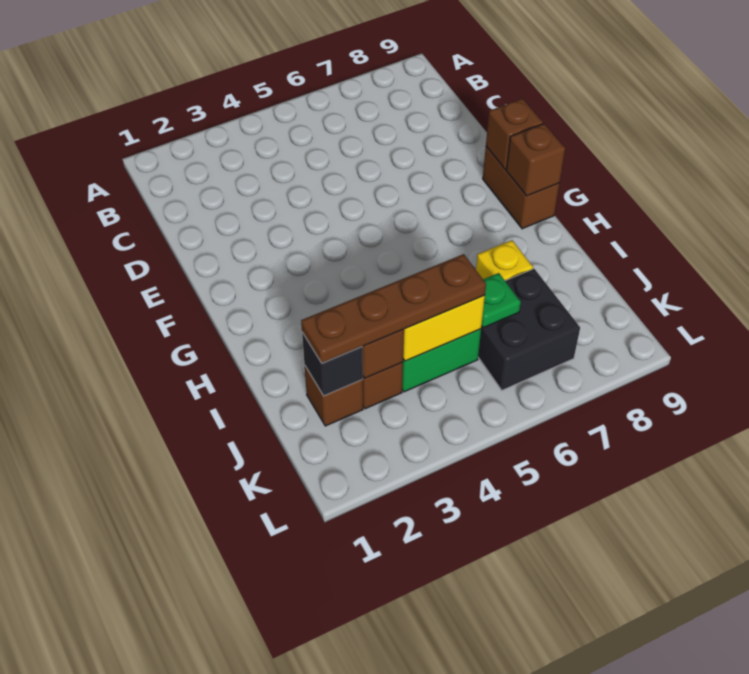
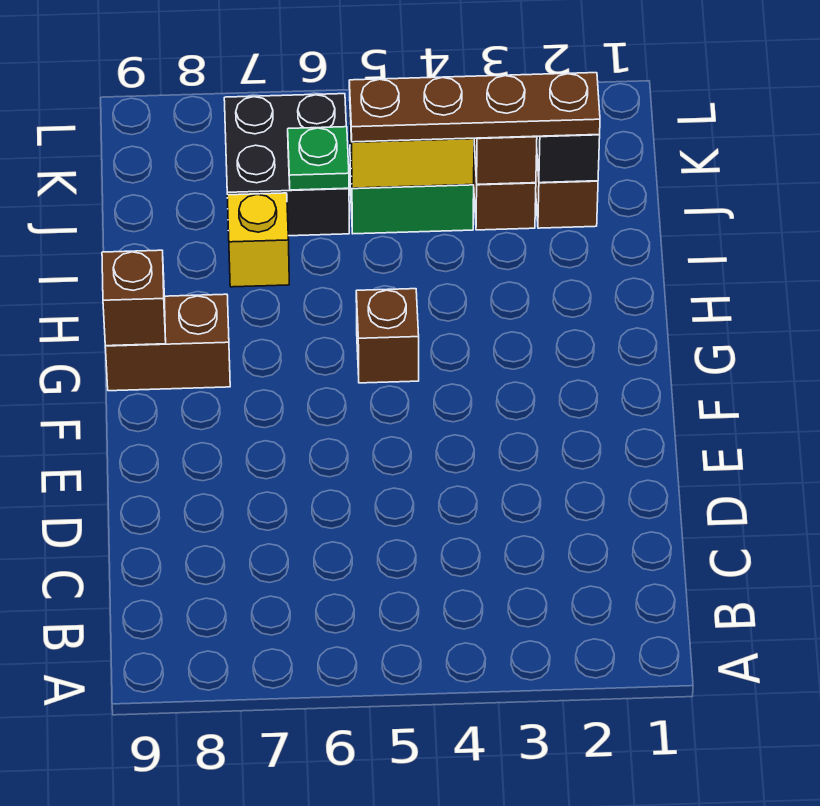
brown brick F9:G9 level 1 -> brown brick G8:G9 level 1
brown brick F9 level 2 -> brown brick G5 level 1

